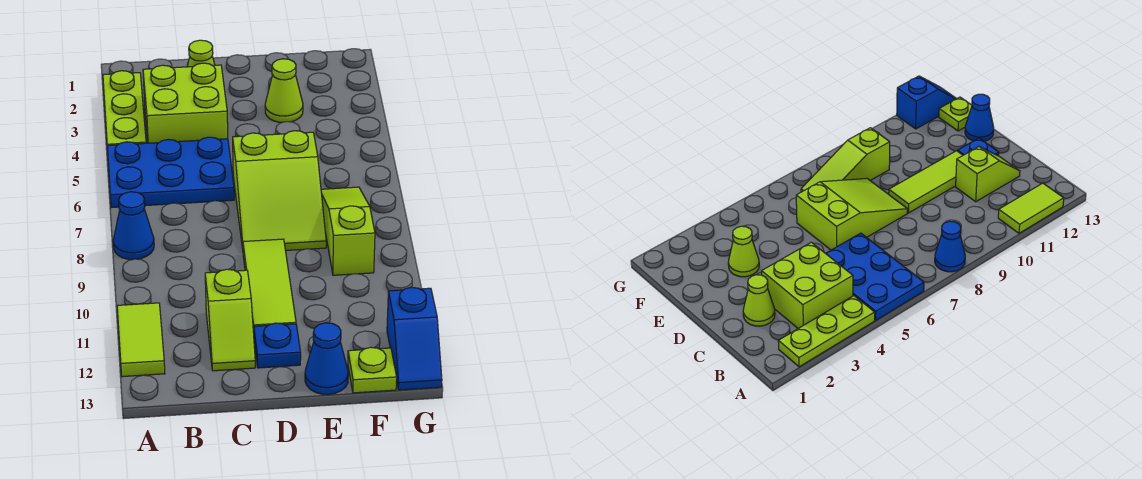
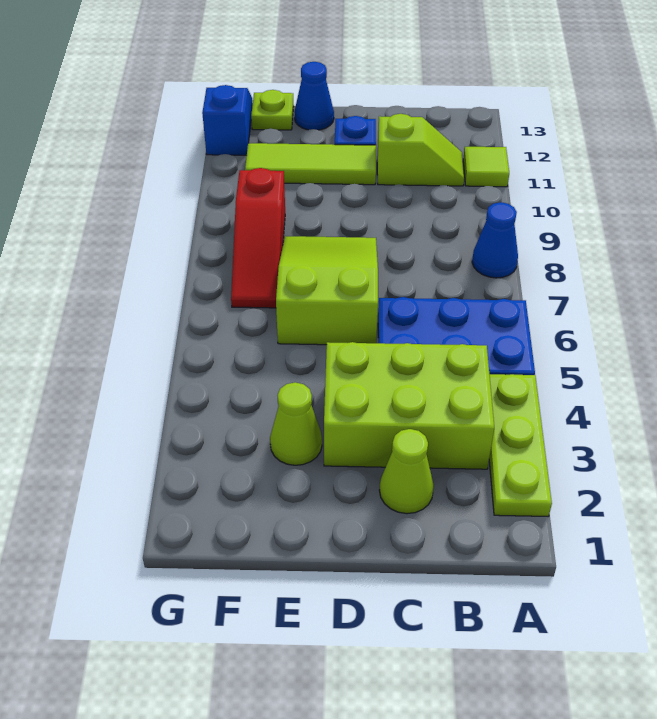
lime tile A11:A12 level 1 -> lime tile A11 level 1
lime brick B3:C4 level 1 -> lime brick B3:D4 level 1
lime slope C11:C12 level 1 top 11 -> lime slope B11:C11 level 1 top C
lime tile D9:D11 level 1 -> lime tile D11:F11 level 1
lime slope F7:F9 level 1 top 9 -> red slope F7:F9 level 1 top 9

